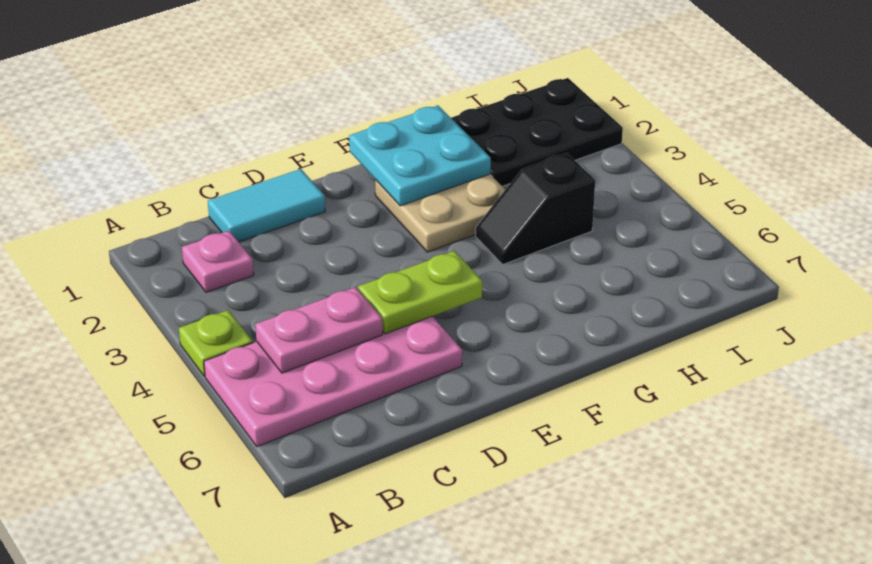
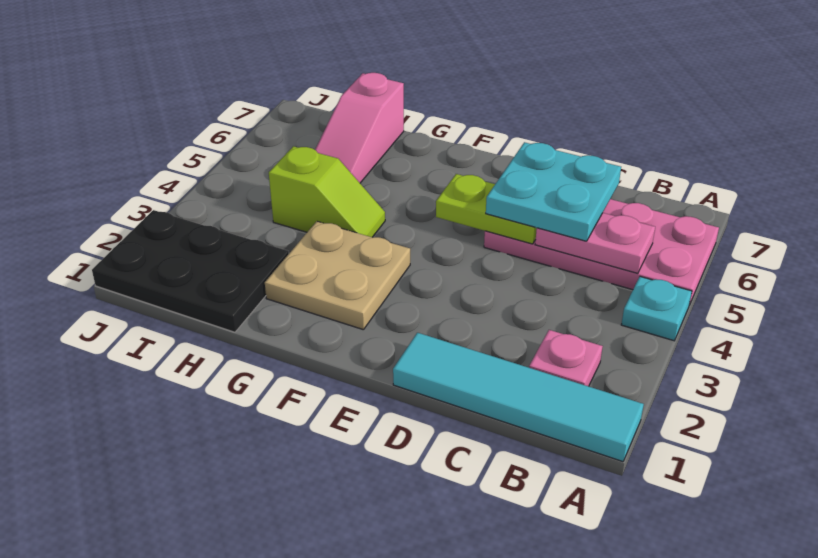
lime plate A4 level 1 -> cyan plate A4 level 1
cyan tile C1:D1 level 1 -> cyan tile A1:D1 level 1
cyan plate F1:G2 level 2 -> cyan plate C5:D6 level 3
black slope G4:H4 level 1 top H -> lime slope G4:H4 level 1 top H
none -> pink slope H5:H7 level 1 top 7

